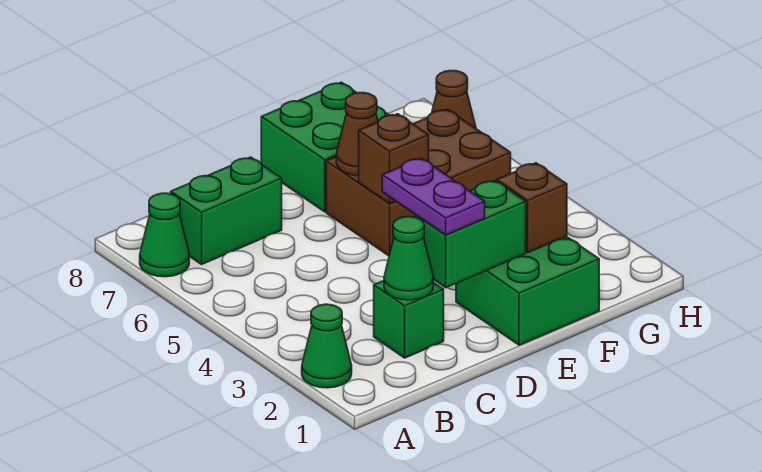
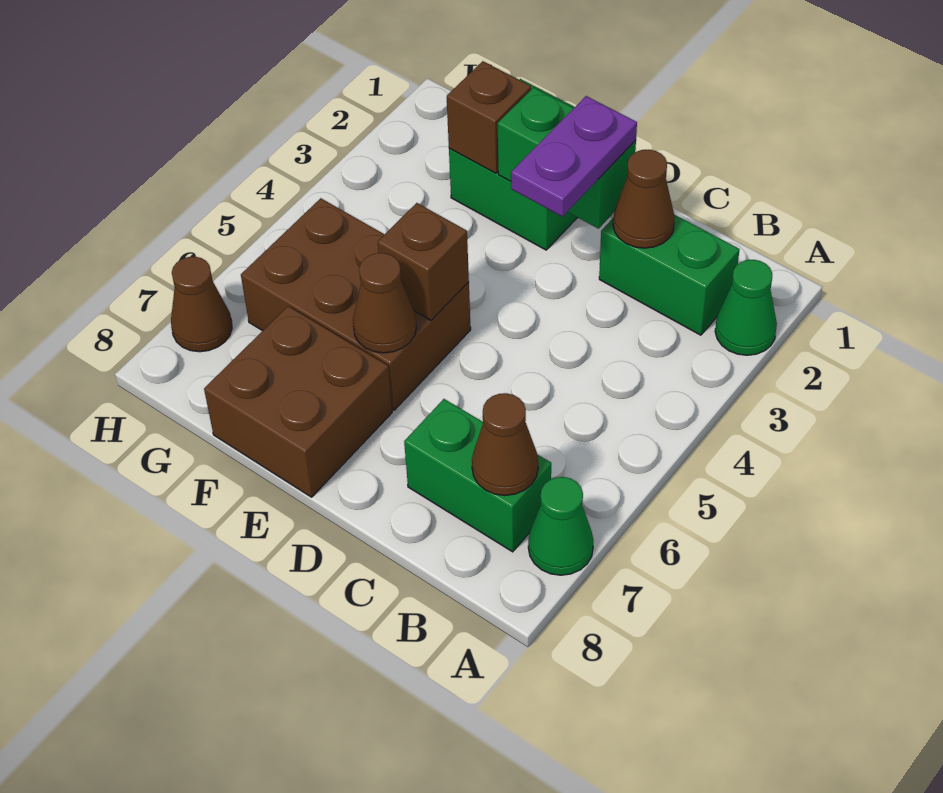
none -> brown cone B7 level 2
green brick C2 level 1 -> green brick B2:C2 level 1
green cone C2 level 2 -> brown cone C2 level 2
green brick E7:F8 level 1 -> brown brick E7:F8 level 1

